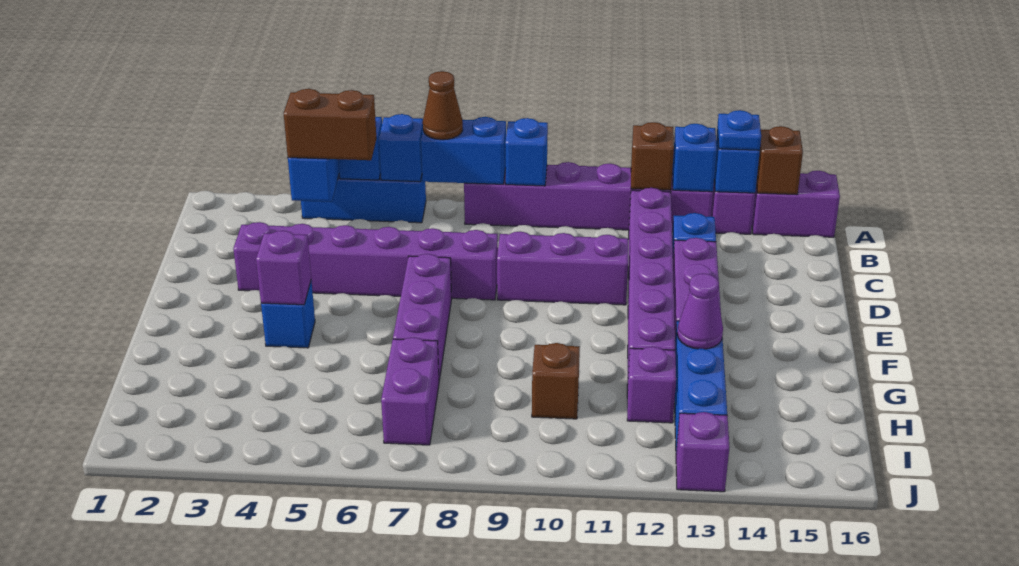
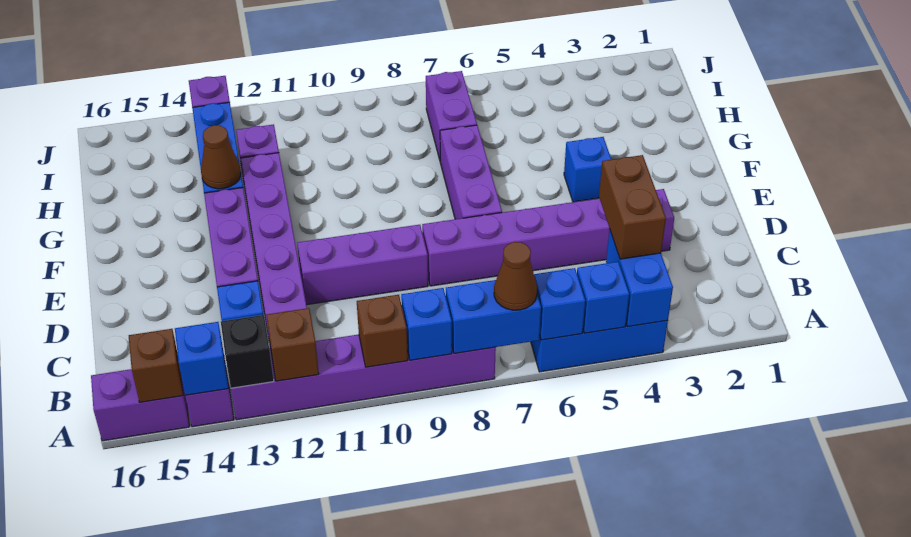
blue brick A13 level 2 -> black brick A13 level 2
blue plate A14 level 3 -> none
brown brick B4:B5 level 3 -> brown brick B4:C4 level 3
purple brick F4 level 2 -> none
purple cone G13 level 2 -> brown cone G13 level 2
brown brick H10 level 1 -> brown brick A10 level 2

